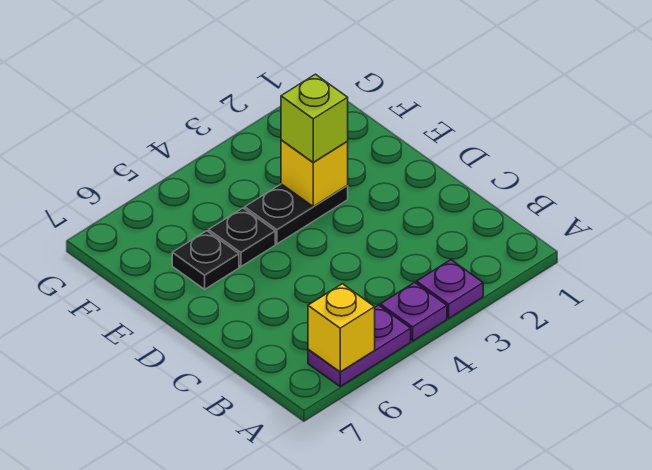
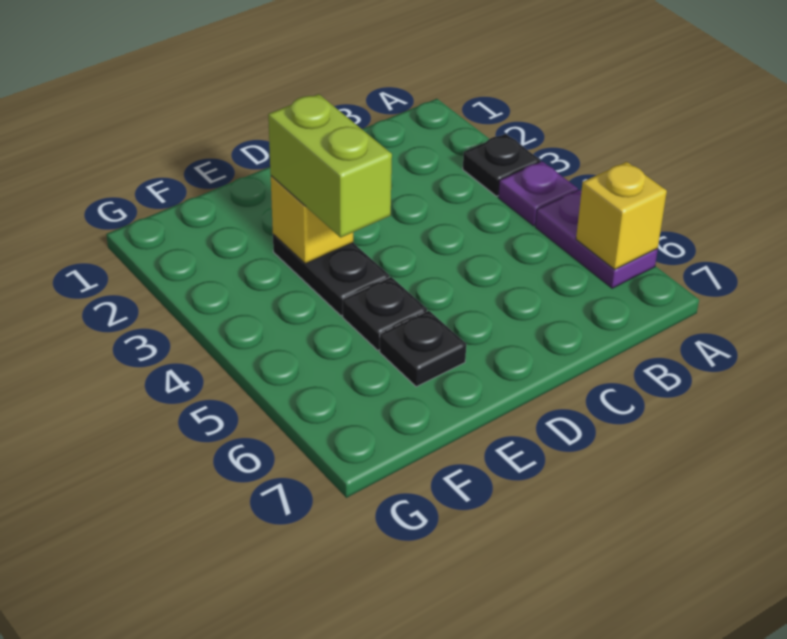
purple plate A3 level 1 -> black plate A3 level 1
lime brick E3 level 3 -> lime brick E3:E4 level 3

